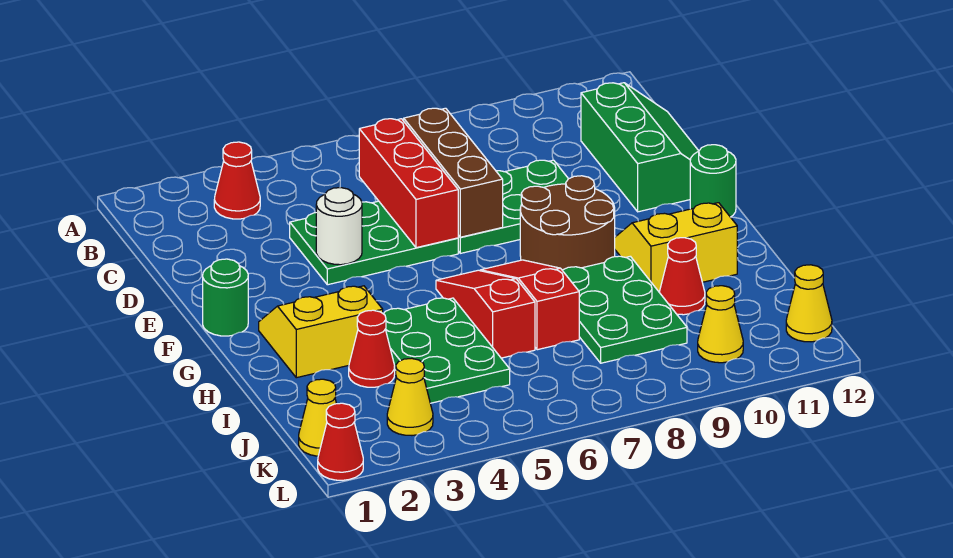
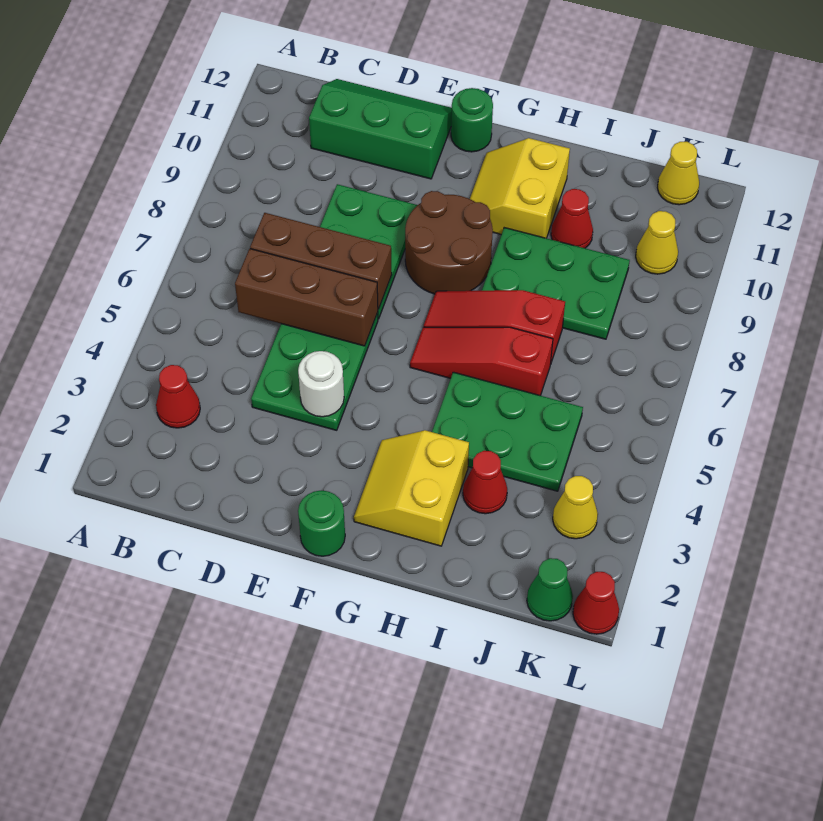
red brick C6:E6 level 2 -> brown brick C6:E6 level 2
yellow cone K1 level 1 -> green cone K1 level 1

